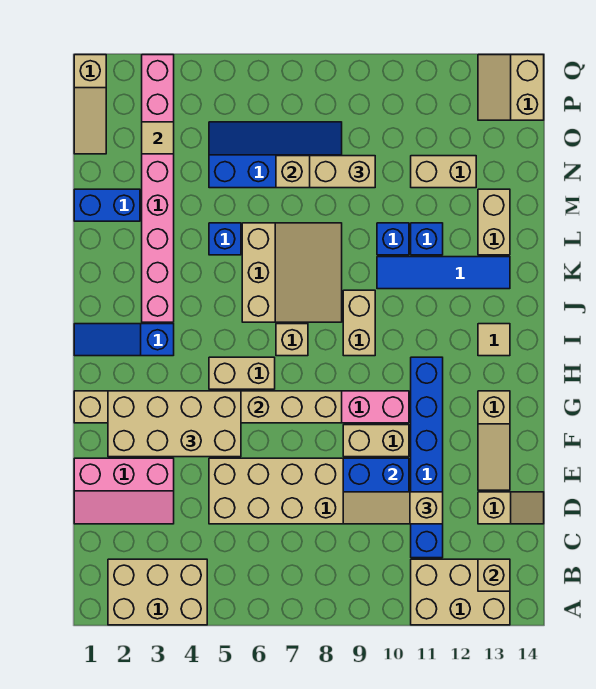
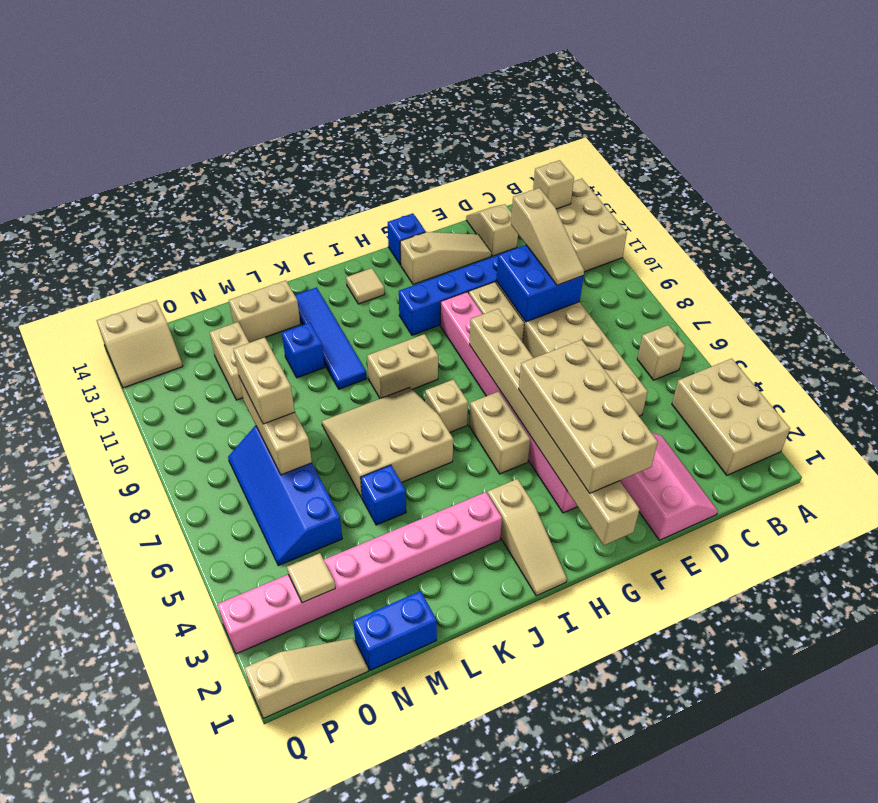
none -> tan brick B6 level 1
blue slope I1:I3 level 1 top 3 -> tan slope I1:I3 level 1 top 3
blue brick L10 level 1 -> blue brick G14 level 1
blue brick M1:M2 level 1 -> blue brick M1:N1 level 1

